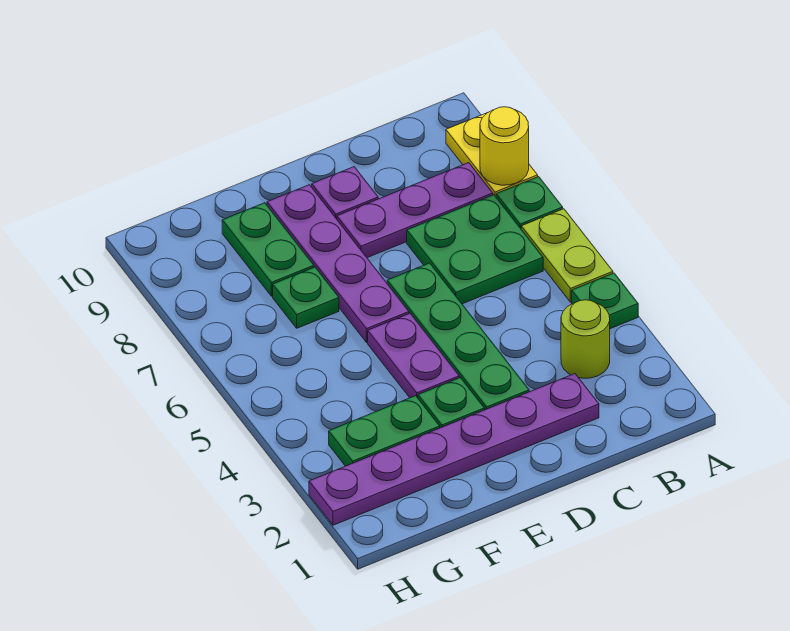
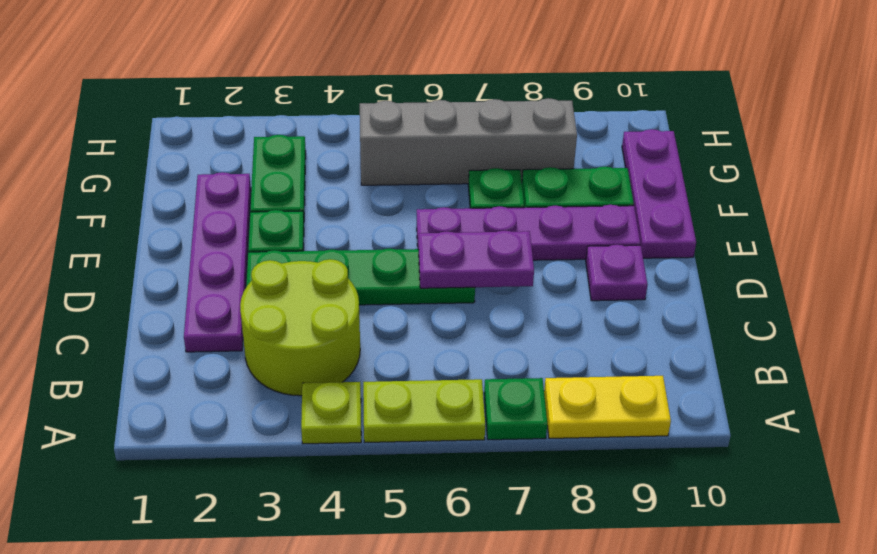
green plate A4 level 1 -> lime plate A4 level 1
yellow round brick A8 level 2 -> none
lime round brick B3 level 1 -> lime round brick B3:C4 level 1
green plate B6:C7 level 1 -> none
purple plate B8:D8 level 1 -> purple plate E10:G10 level 1
purple plate C2:H2 level 1 -> purple plate C2:F2 level 1
purple plate E4:E5 level 1 -> purple plate D6:D7 level 2
none -> grey brick G5:G8 level 1

